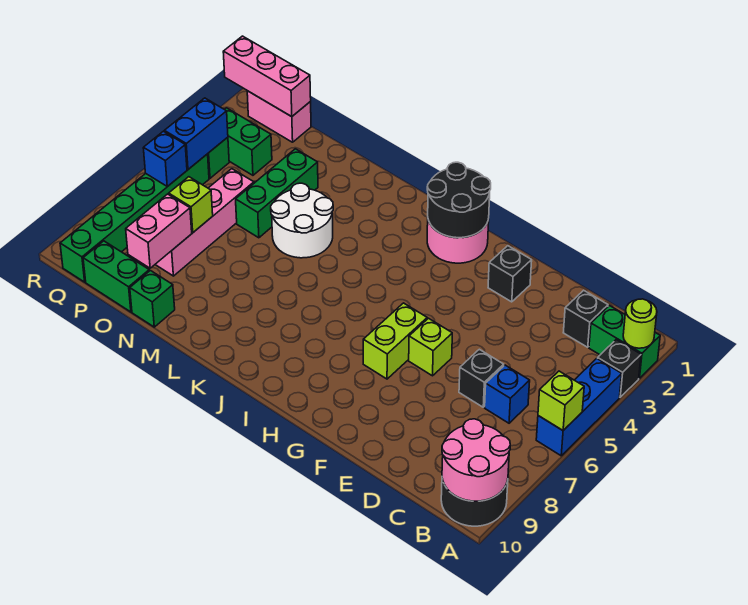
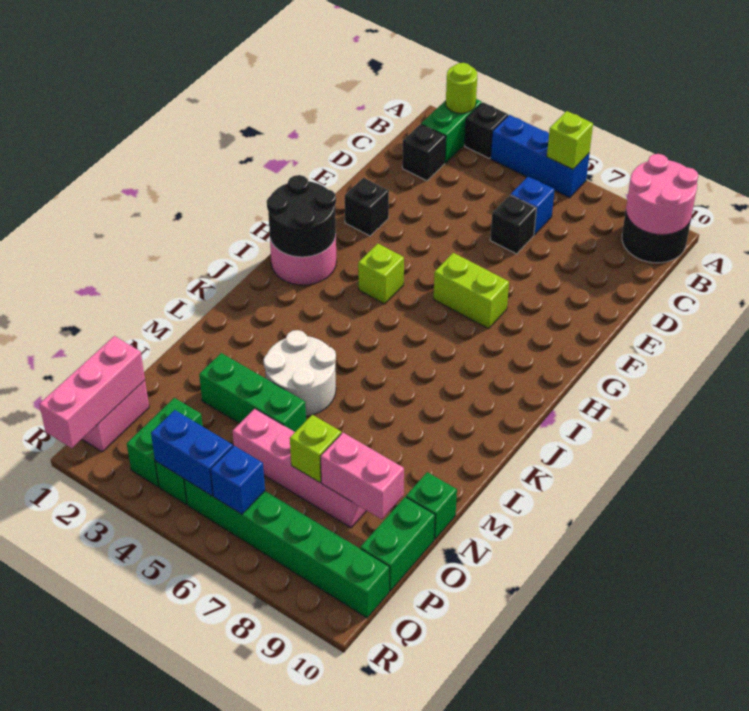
lime brick F6 level 1 -> lime brick H4 level 1

